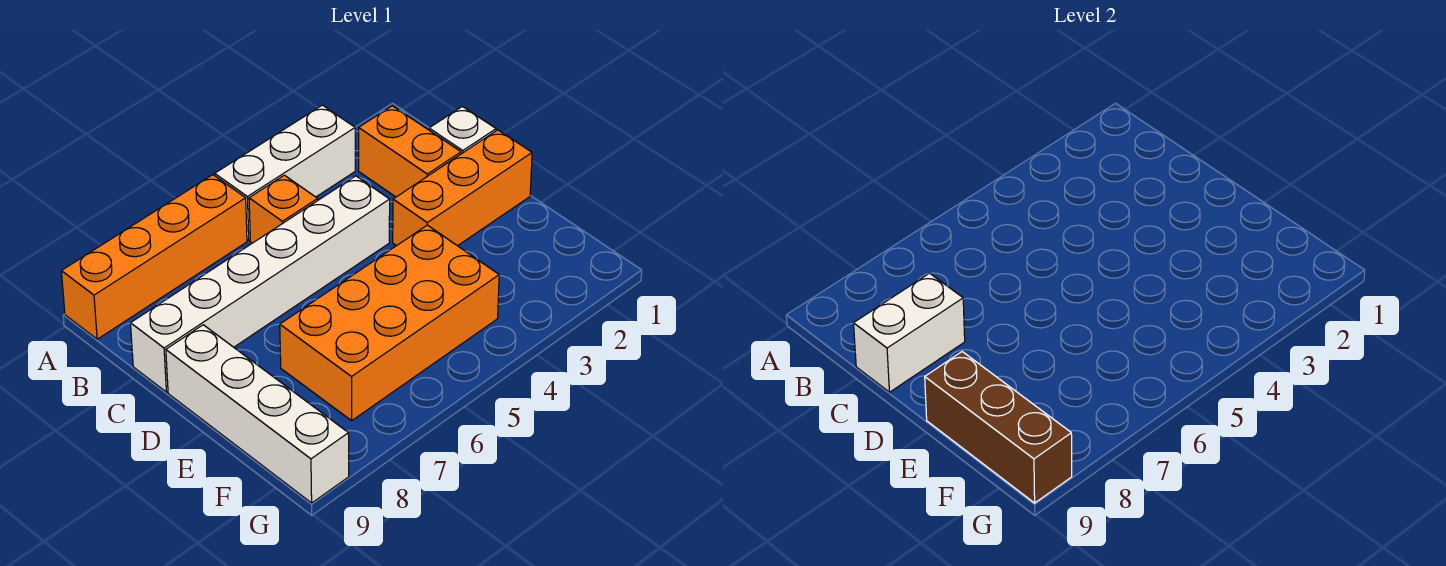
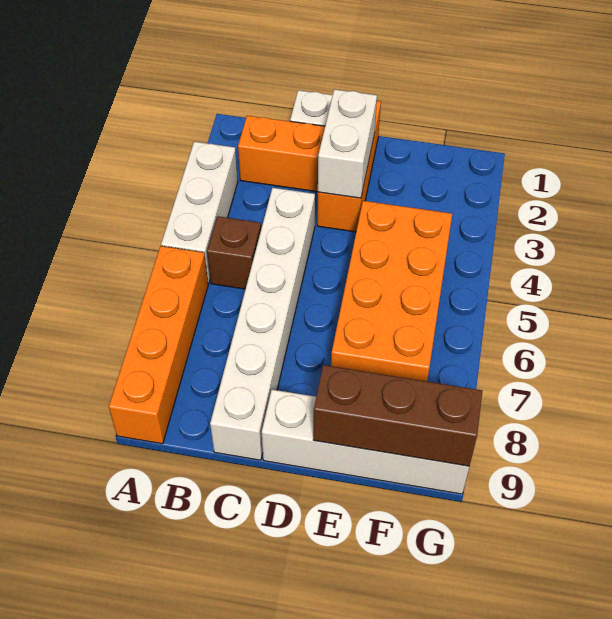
orange brick B5 level 1 -> brown brick B5 level 1
white brick C8:C9 level 2 -> white brick D2:D3 level 2

